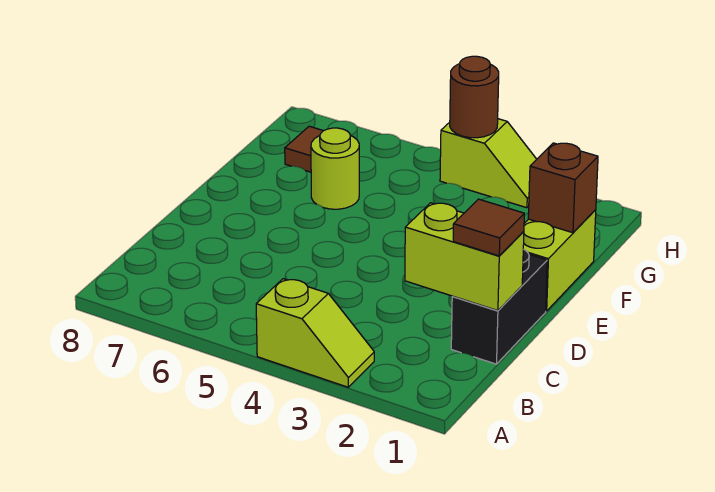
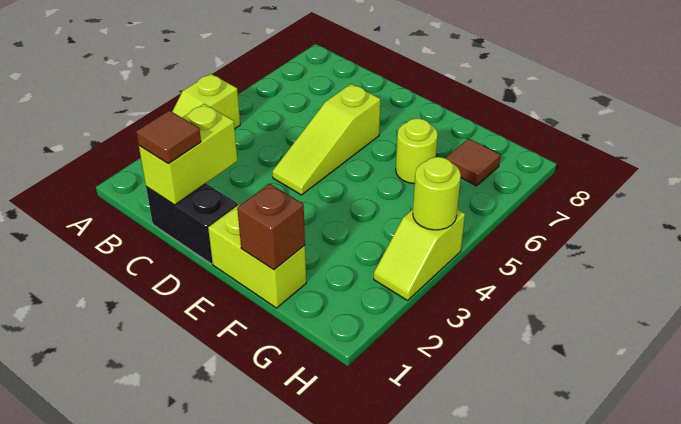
none -> lime slope D4:D6 level 1 top 6
brown round brick H4 level 2 -> lime round brick H4 level 2

